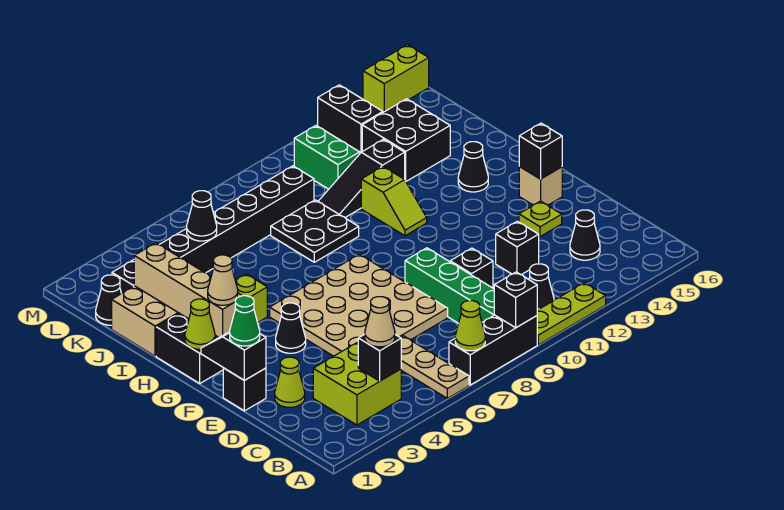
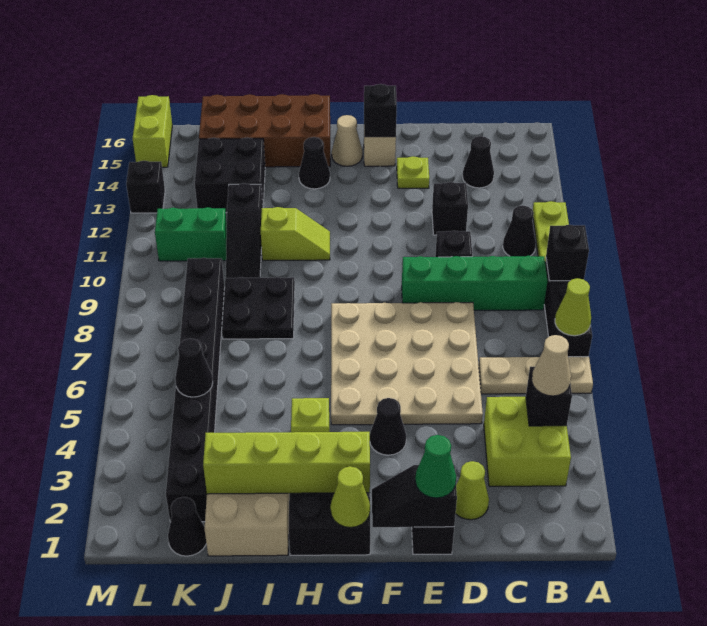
tan brick G2:J2 level 2 -> lime brick G2:J2 level 2
tan cone G2 level 3 -> tan cone G15 level 1
none -> brown brick H15:K16 level 1
black brick L13:M13 level 1 -> black brick M13 level 1

